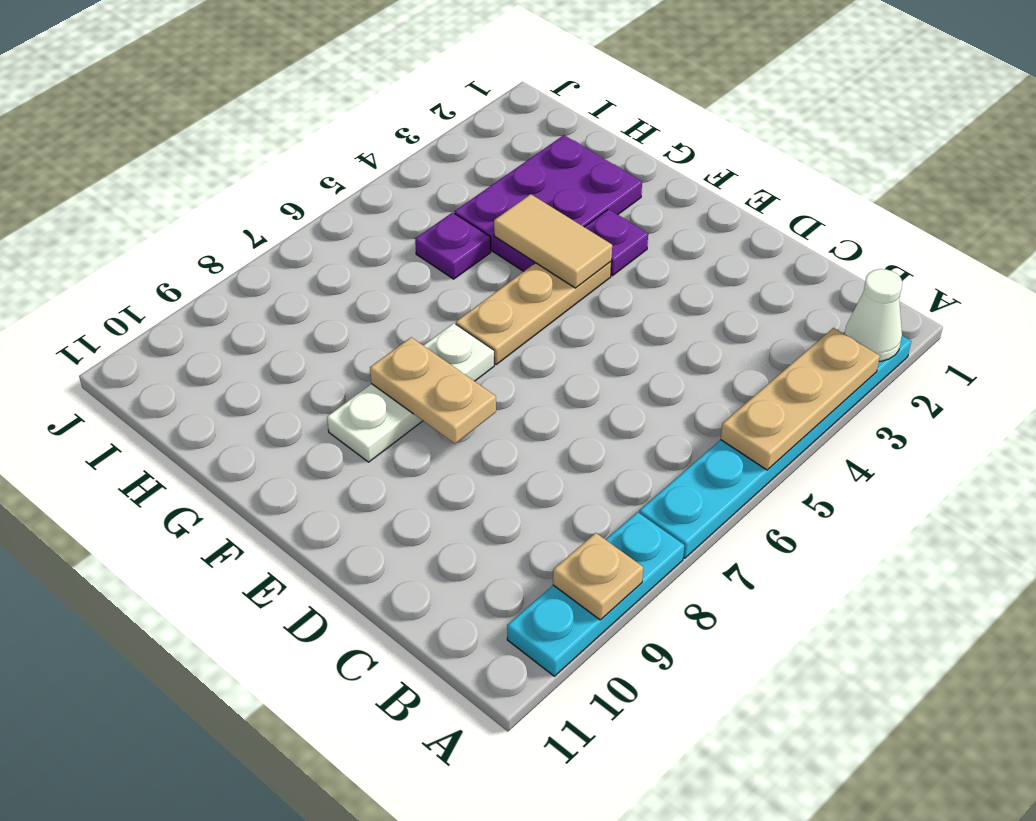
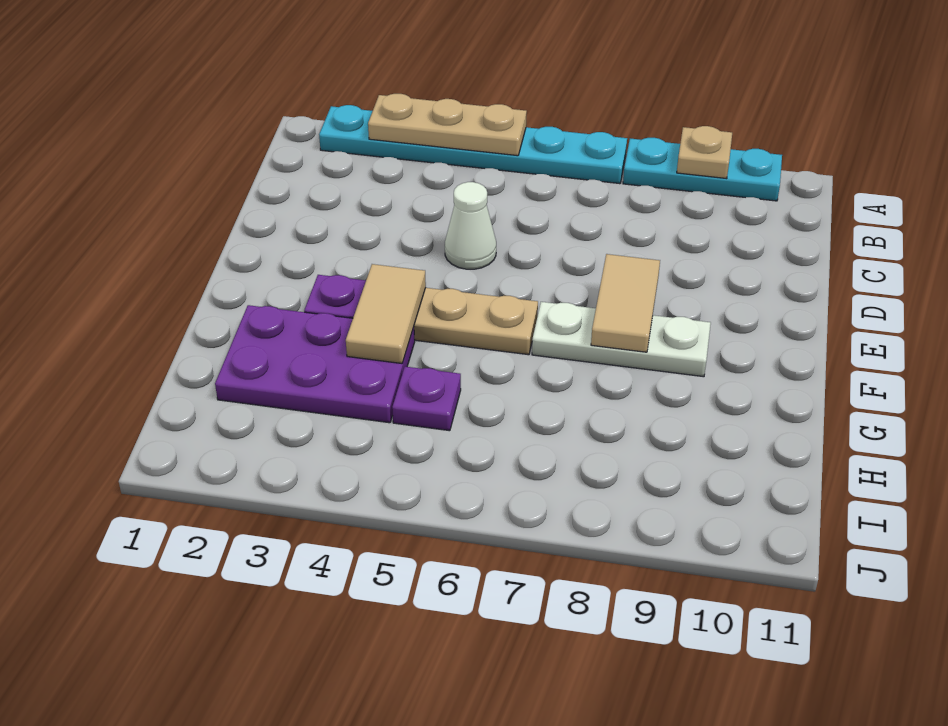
white cone A2 level 2 -> white cone D5 level 1
tan plate E8:F8 level 2 -> tan tile E8:F8 level 2

